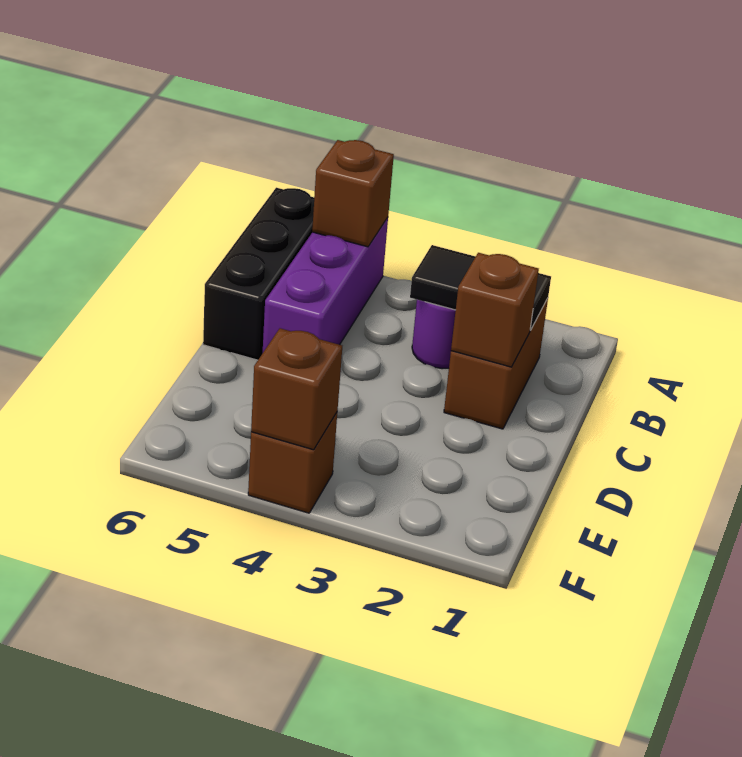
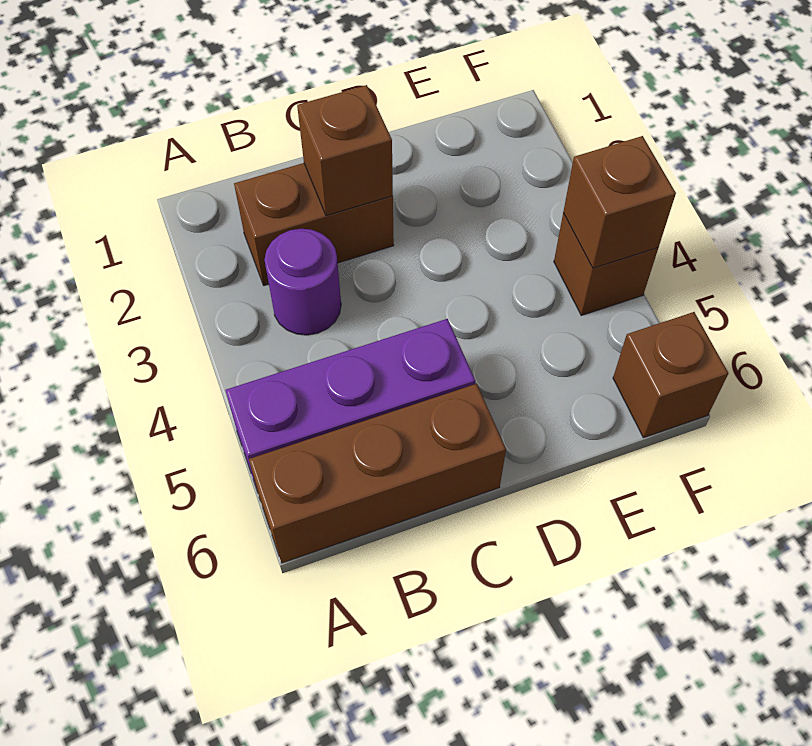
brown brick A5 level 2 -> brown brick F6 level 1
black brick A6:C6 level 1 -> brown brick A6:C6 level 1
black tile B2:B3 level 2 -> none

